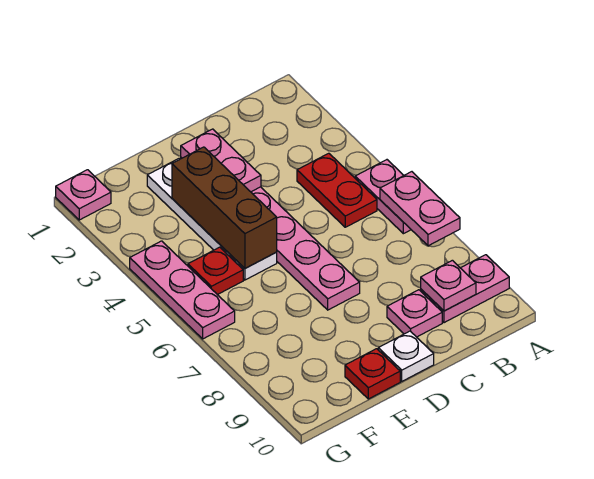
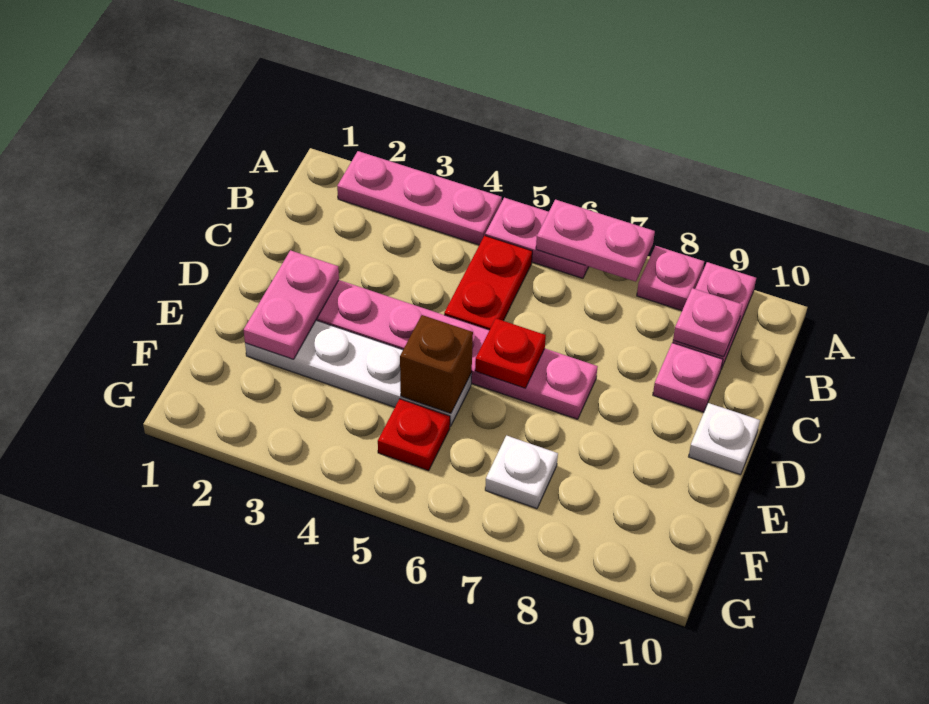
red plate B4:B5 level 1 -> red plate B5:C5 level 1
pink plate D2:D3 level 2 -> pink plate D2:E2 level 2
brown brick E3:E5 level 2 -> brown brick E5 level 2
red plate E10 level 1 -> red plate D6 level 2
none -> white plate F7 level 1
pink plate G1 level 1 -> pink plate A8 level 1
pink plate G4:G6 level 1 -> pink plate A2:A4 level 1

